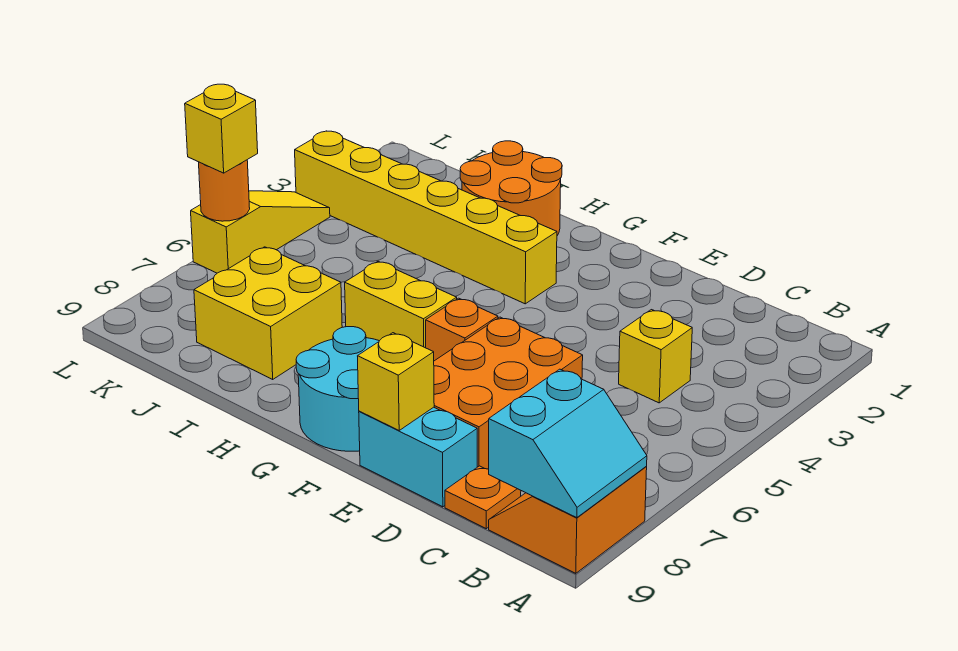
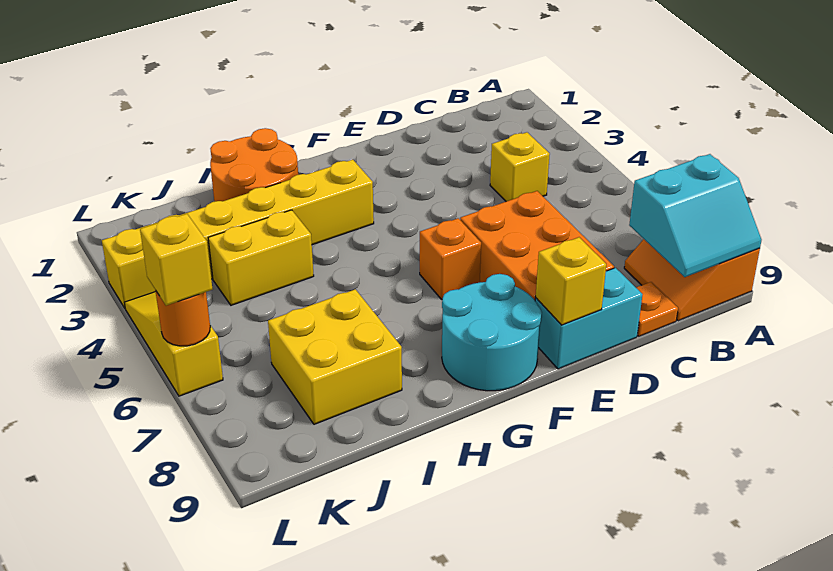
cyan slope A8:B9 level 2 top B -> cyan slope A8:B9 level 2 top 8
yellow brick G6:H6 level 1 -> yellow brick I4:J4 level 1

